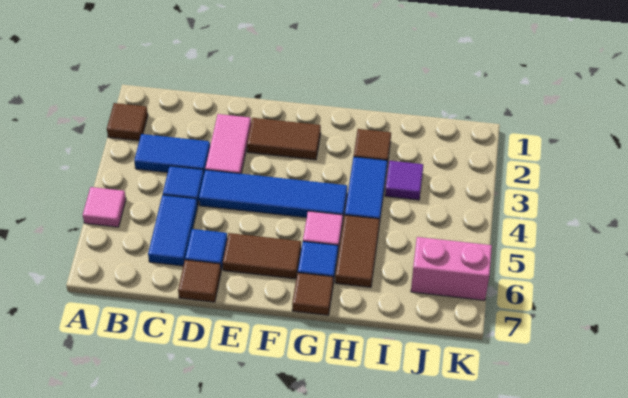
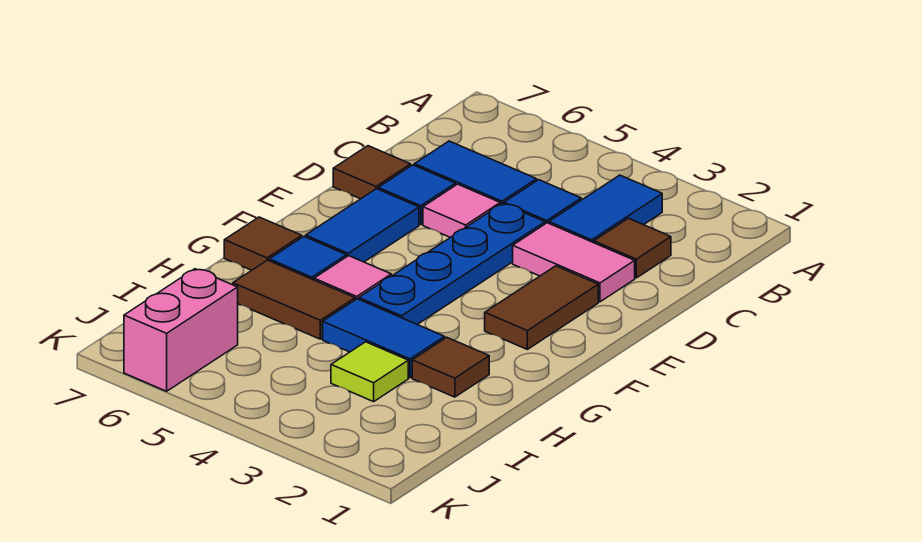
brown tile A2 level 1 -> brown tile C2 level 1
pink tile A5 level 1 -> pink tile D5 level 1
blue tile D4:G4 level 1 -> blue plate D4:G4 level 1
brown tile E6:F6 level 1 -> blue tile E6:F6 level 1
purple tile I3 level 1 -> lime tile I3 level 1

